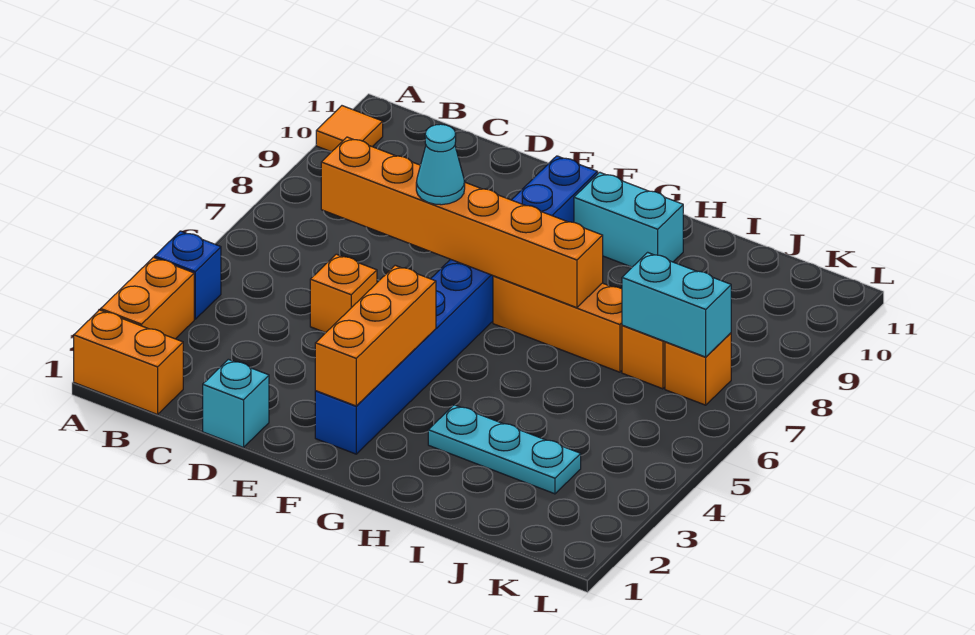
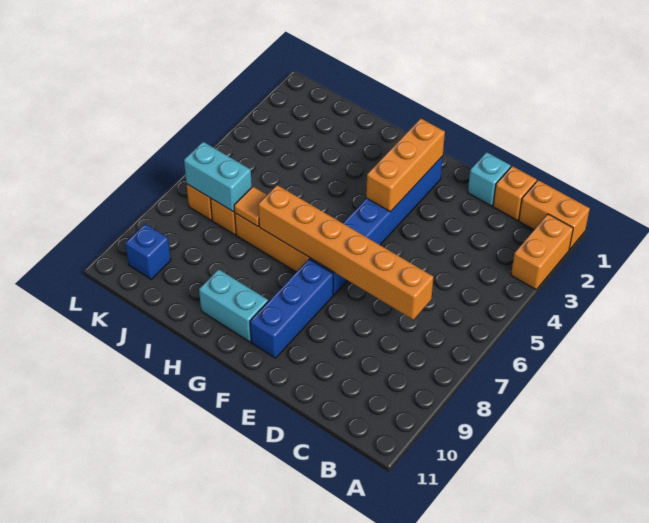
blue brick A4 level 1 -> blue brick K10 level 1
orange tile A10 level 1 -> orange tile I7 level 2
orange brick D5 level 1 -> orange brick C1 level 1
cyan cone E7 level 3 -> none
cyan plate H3:J3 level 1 -> none

